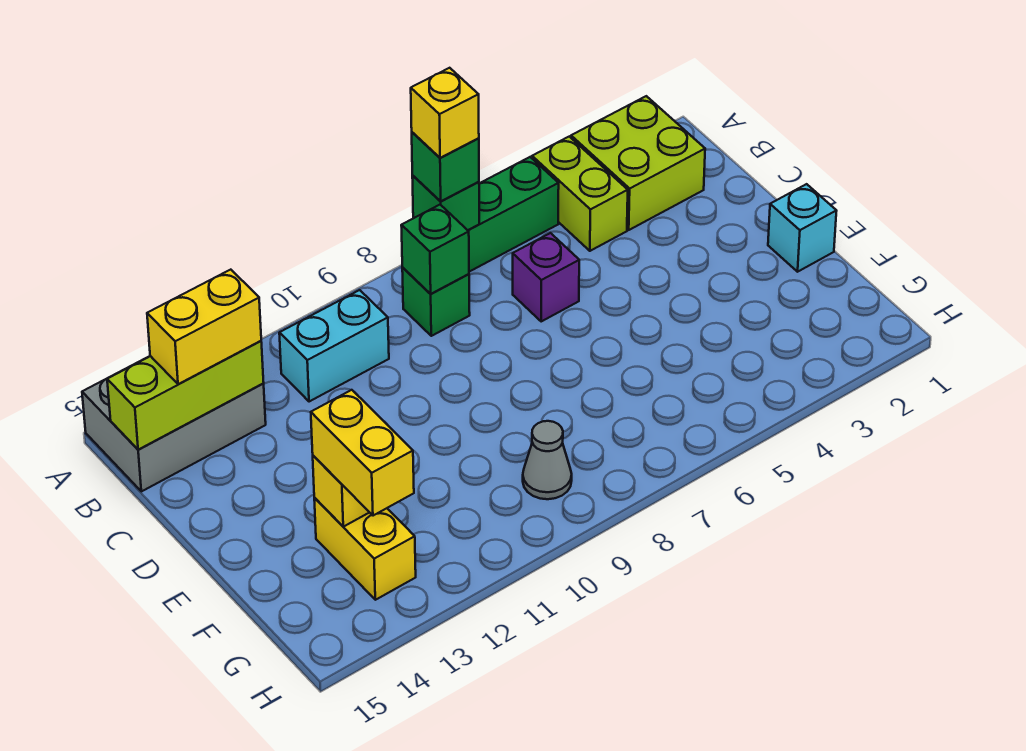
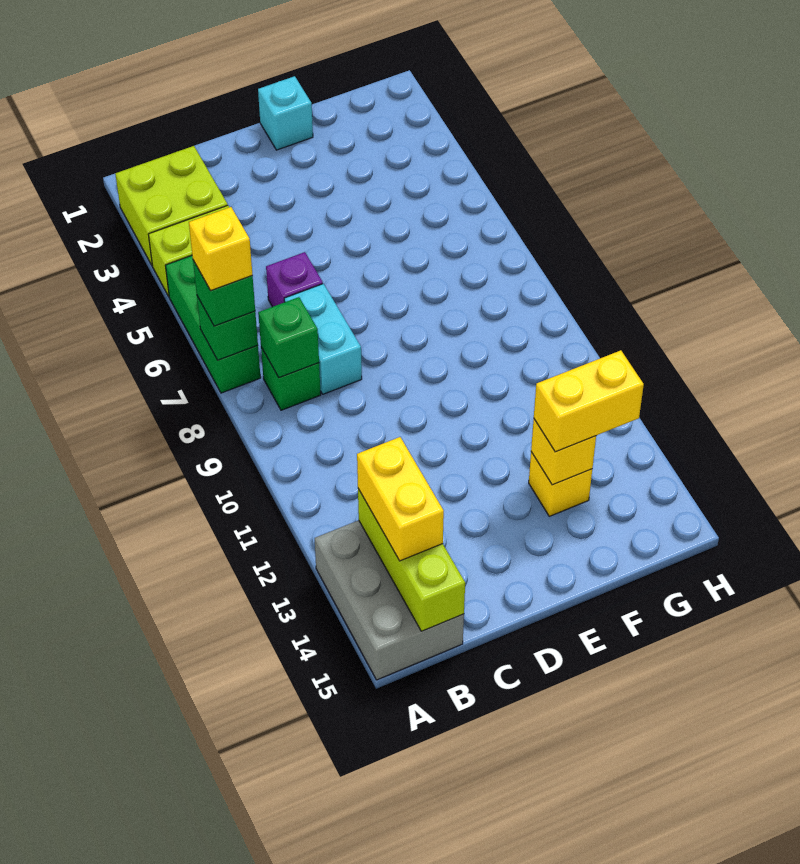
cyan brick B10:B11 level 1 -> cyan brick C7:C8 level 1
yellow brick F13:G13 level 1 -> yellow brick F13 level 1
grey cone G9 level 1 -> none

